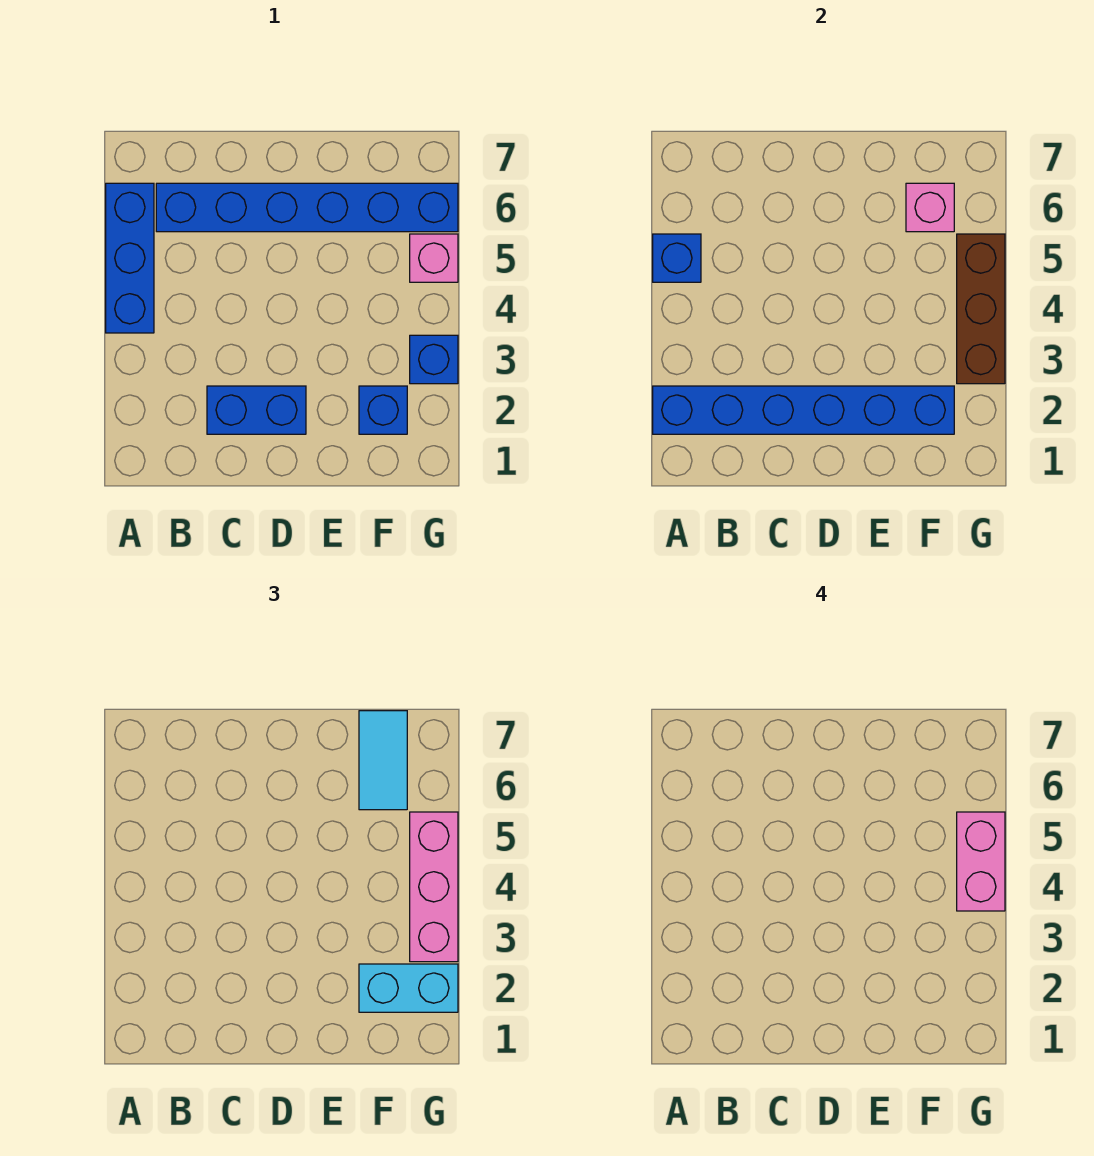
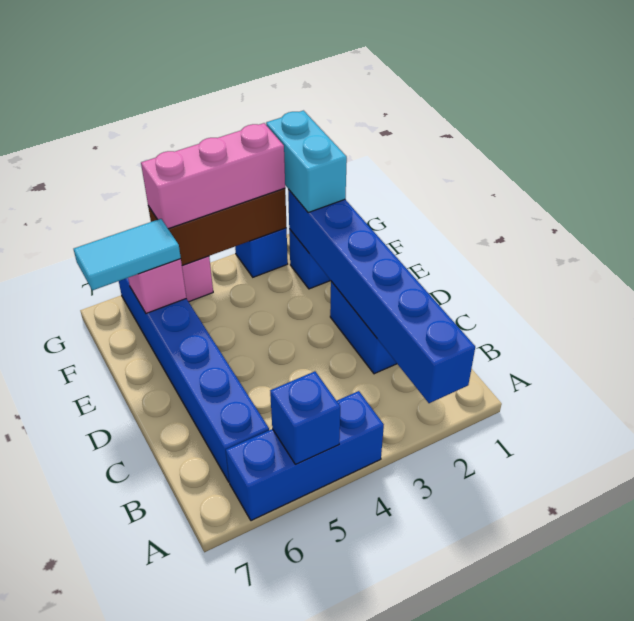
pink brick G4:G5 level 4 -> none

